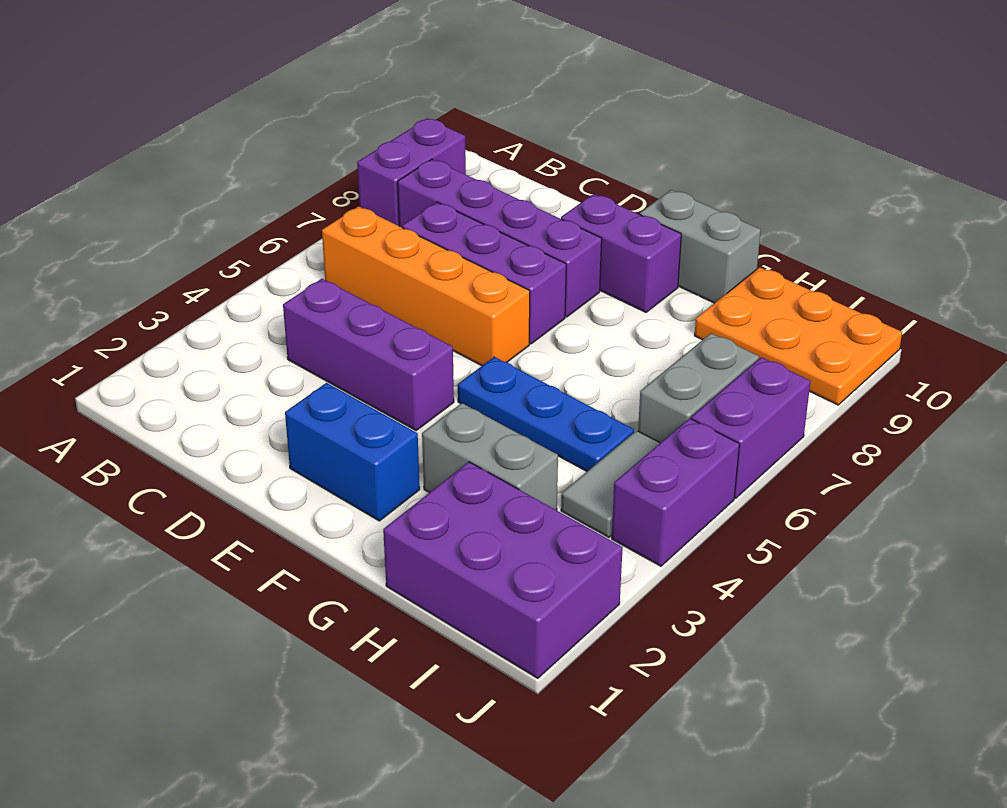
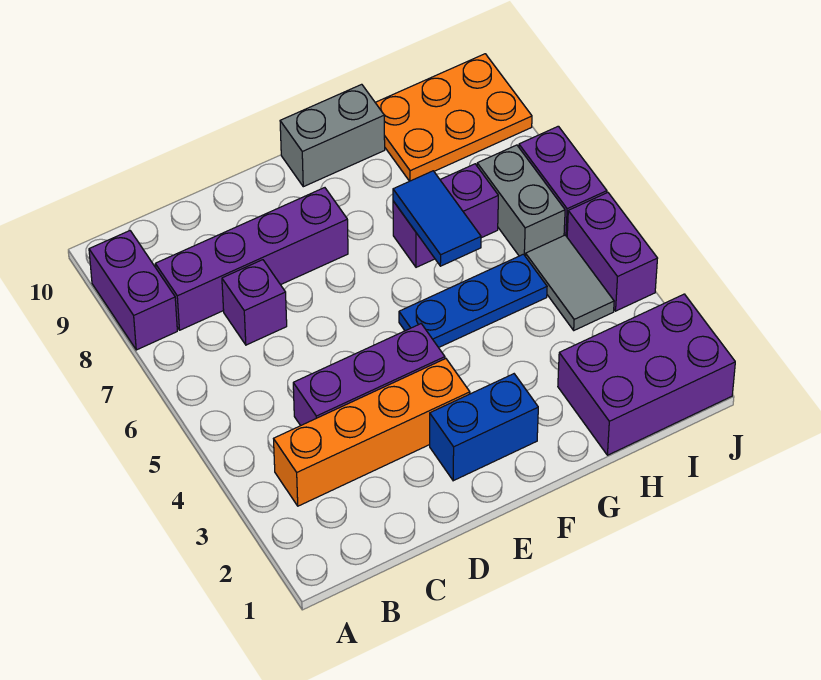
orange brick B6:E6 level 1 -> orange brick B3:E3 level 1
purple brick C7:E7 level 1 -> purple brick C7 level 1
purple brick E9:F9 level 1 -> purple brick G7:H7 level 1
grey brick G3:H3 level 1 -> none
none -> blue tile G6:G7 level 2

